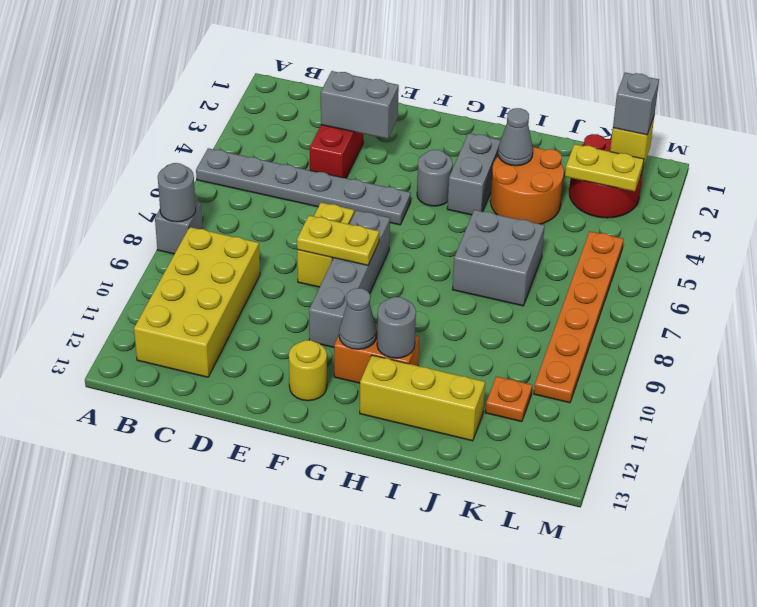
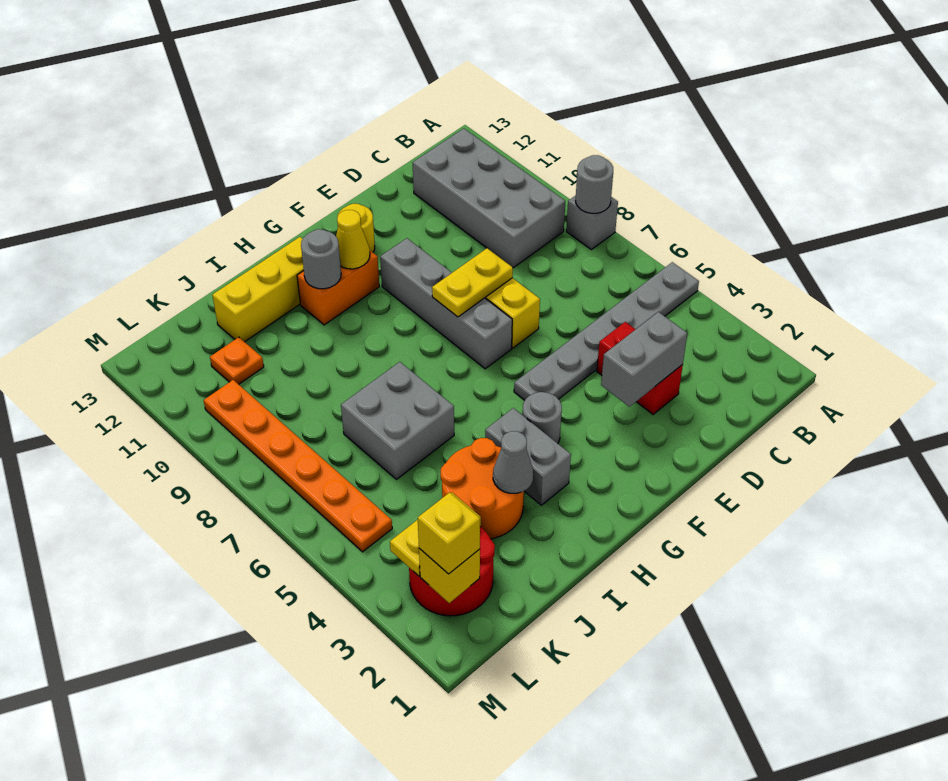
yellow brick B9:C12 level 1 -> grey brick B9:C12 level 1
grey cone G11 level 2 -> yellow cone G11 level 2
grey brick L2 level 3 -> yellow brick L2 level 3

